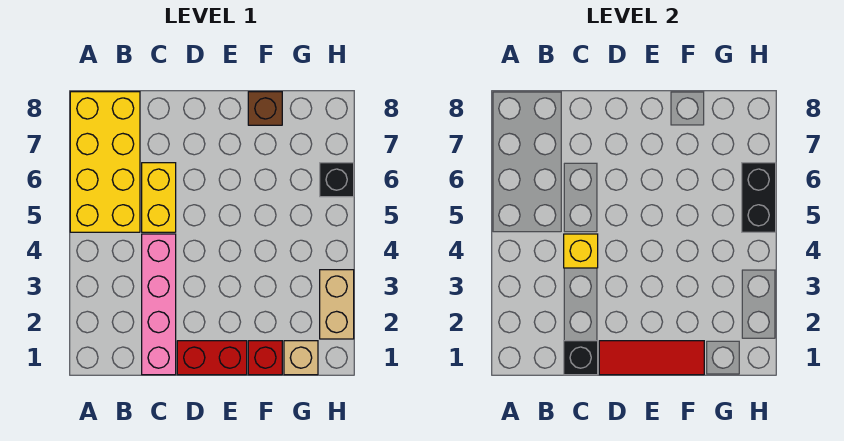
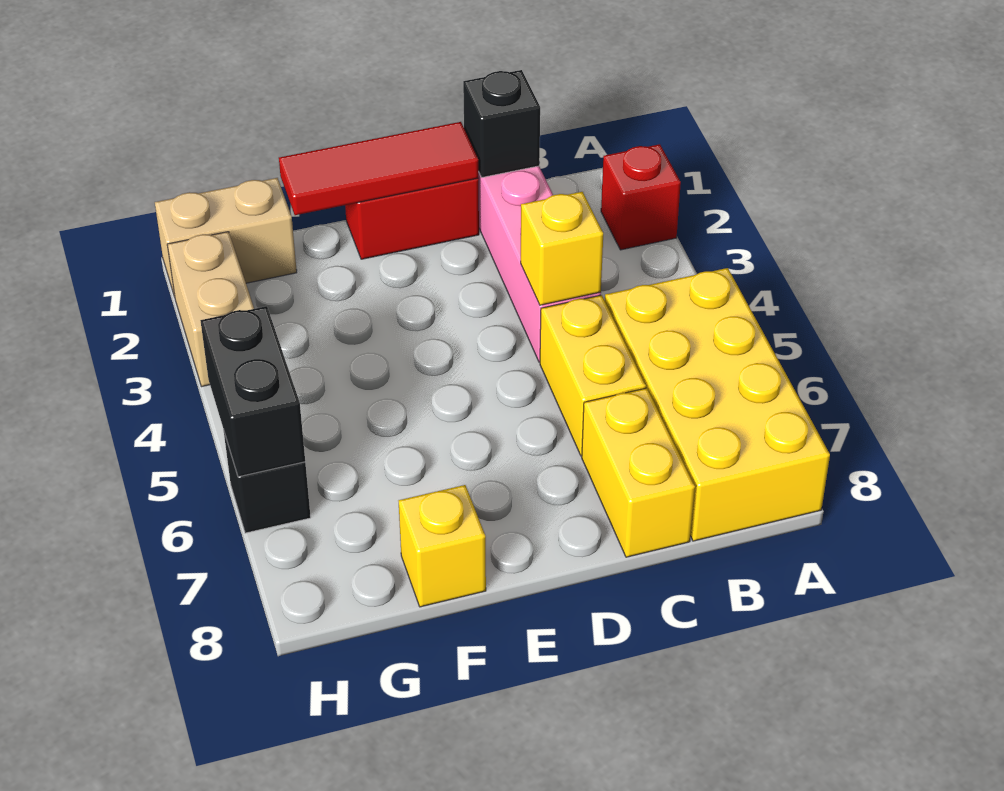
none -> yellow brick C7:C8 level 1
red brick F1 level 1 -> red brick A2 level 1
brown brick F8 level 1 -> yellow brick F8 level 1
tan brick G1 level 1 -> tan brick G1:H1 level 1

